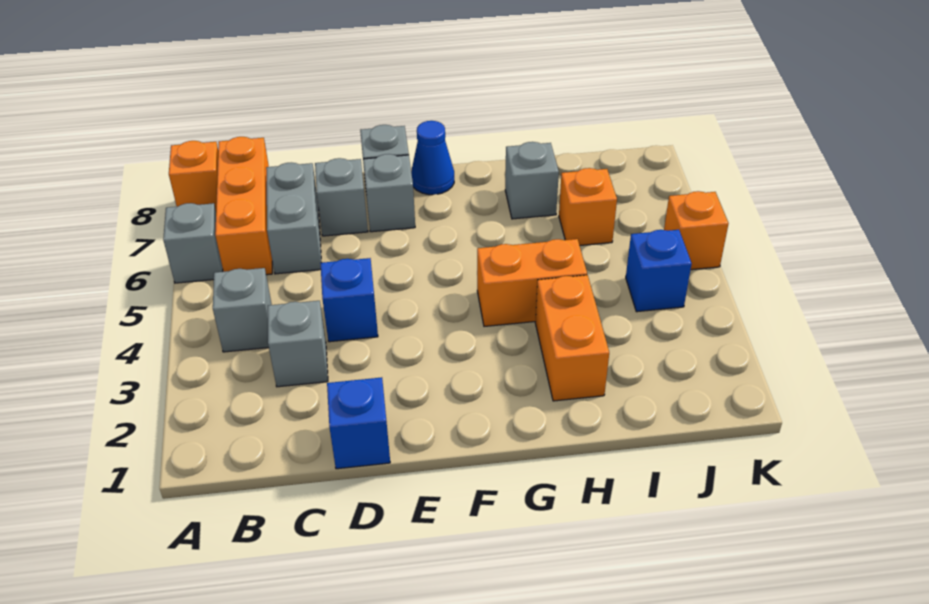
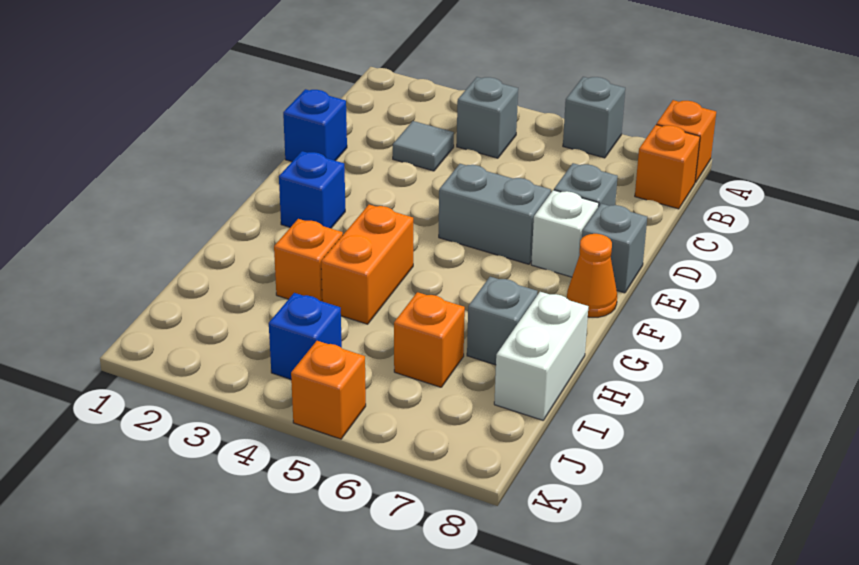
orange brick B6:B8 level 1 -> orange brick B8 level 1
grey brick C3 level 1 -> grey tile C3 level 1
grey brick C6:C7 level 1 -> grey brick E5:E6 level 1
blue brick D4 level 1 -> blue brick F2 level 1
grey brick E7 level 1 -> white brick E7 level 1
blue cone F8 level 1 -> orange cone F8 level 1
orange brick H2:H3 level 1 -> orange brick H3 level 1
none -> white brick H8:I8 level 1

